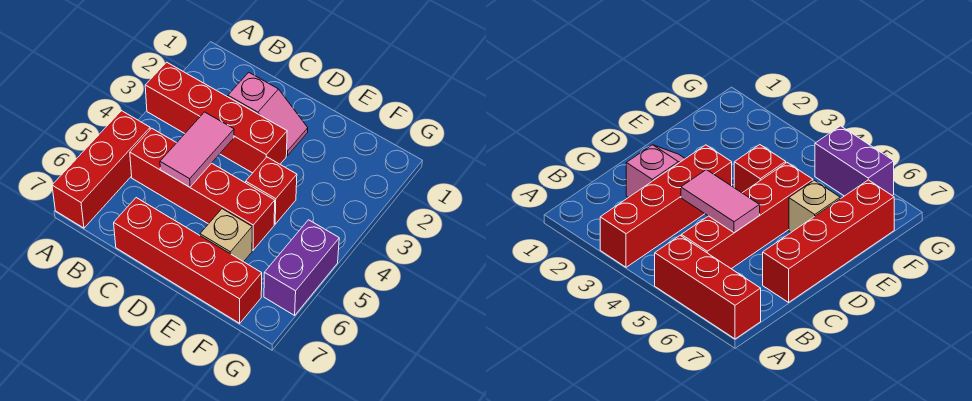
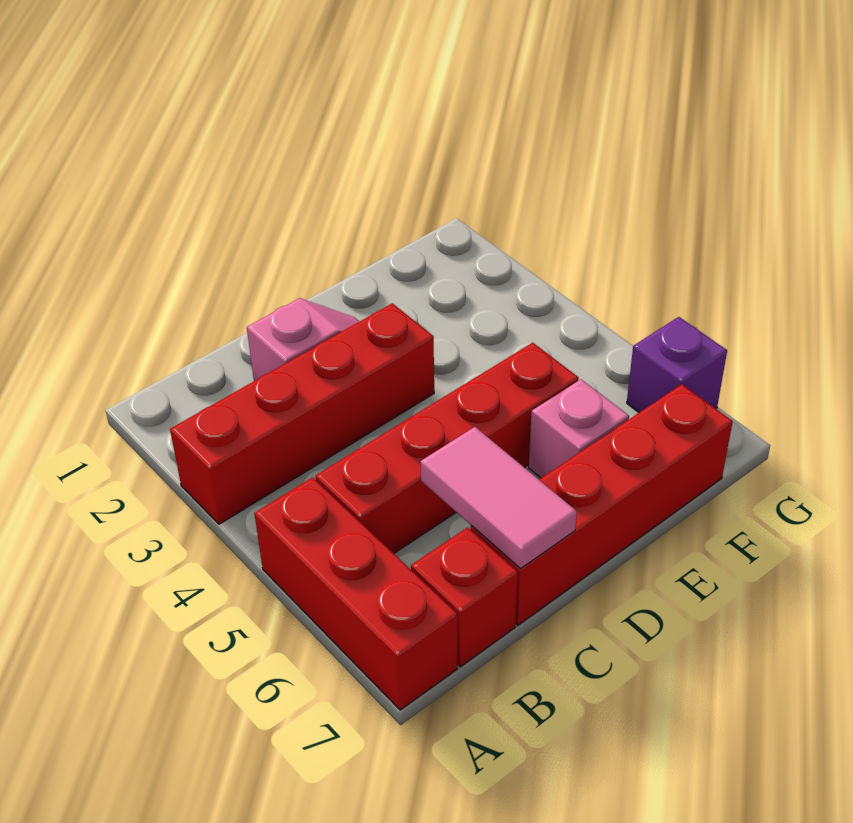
pink tile C4:C5 level 2 -> pink tile C6:C7 level 2
red brick E4 level 1 -> red brick B7 level 1
tan brick E6 level 1 -> pink brick E6 level 1
purple brick G5:G6 level 1 -> purple brick G6 level 1

